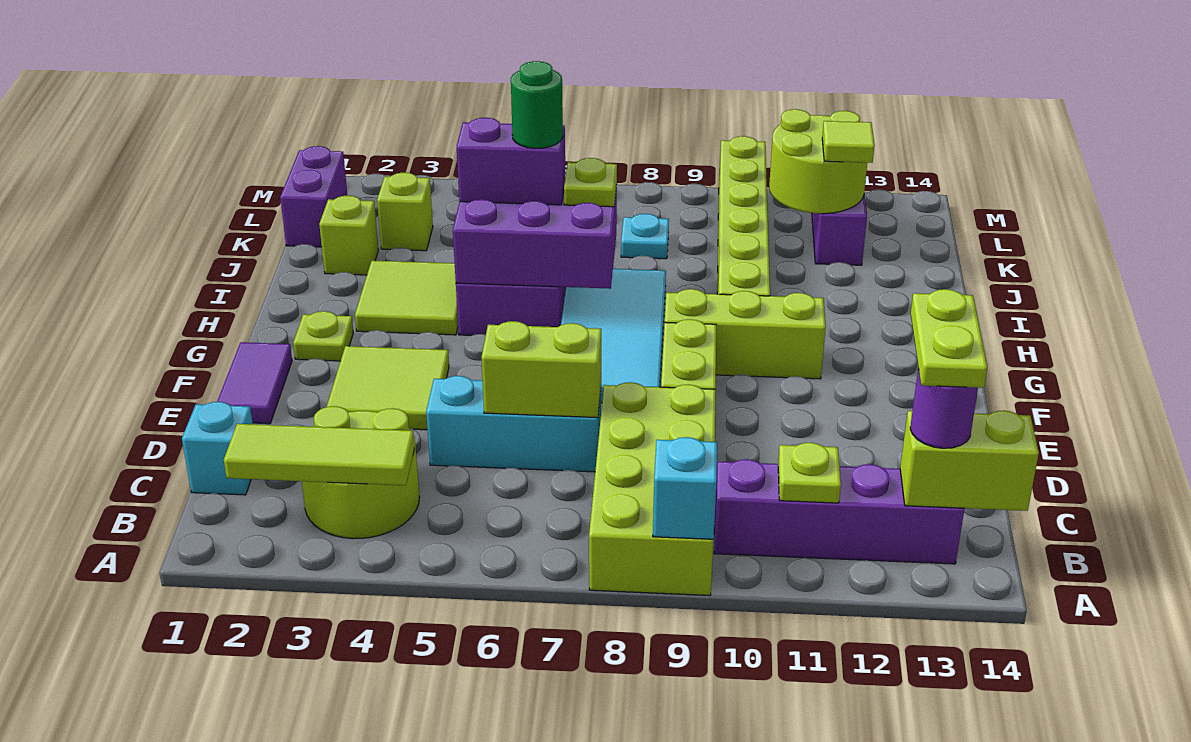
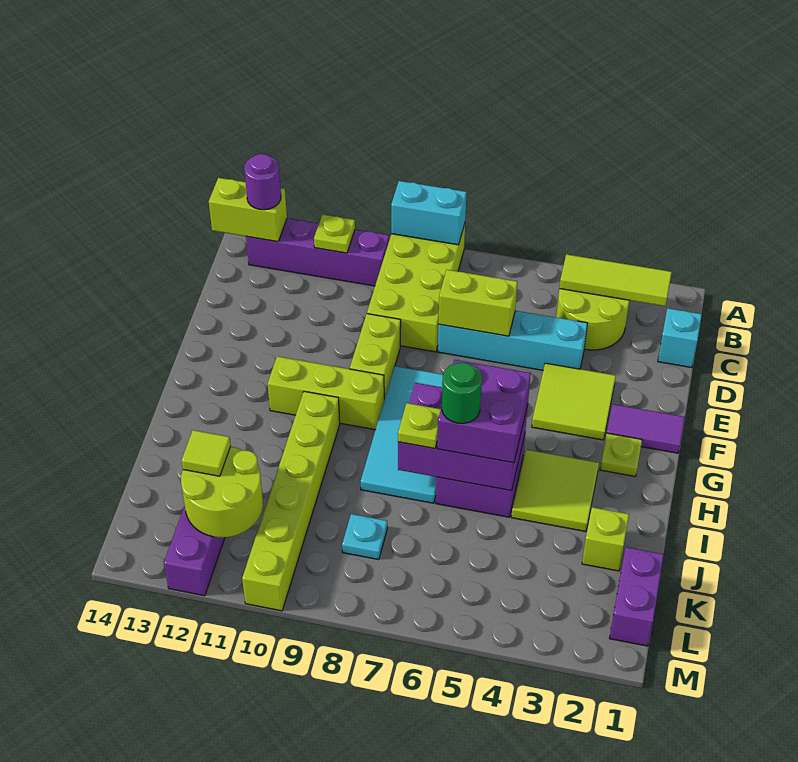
cyan brick A9 level 2 -> cyan brick A8:A9 level 2
lime plate B13:C13 level 4 -> none
cyan brick D5:D7 level 1 -> cyan brick D4:D7 level 1
purple tile E1:F1 level 1 -> purple tile F1:F2 level 1
purple brick I5:I6 level 3 -> purple brick H5:I6 level 3
lime brick K3 level 1 -> none

